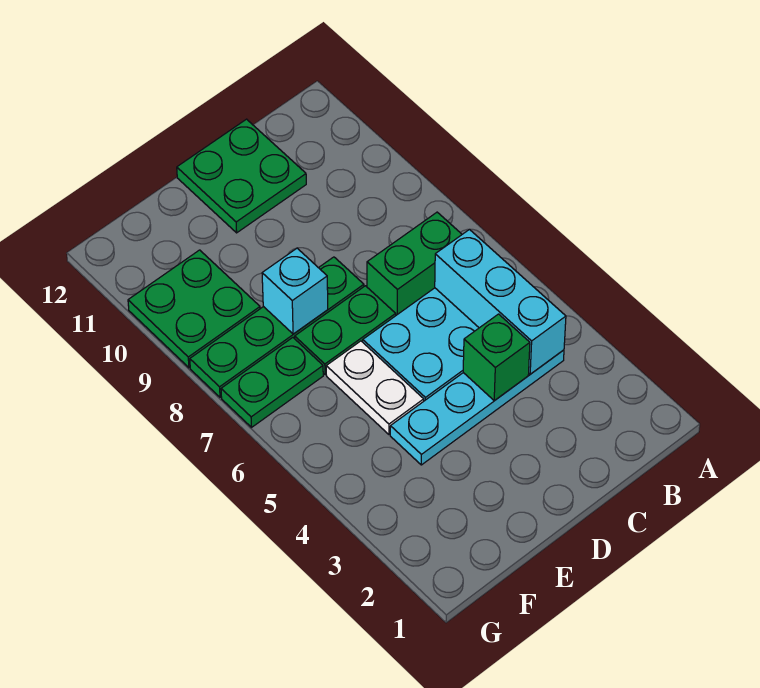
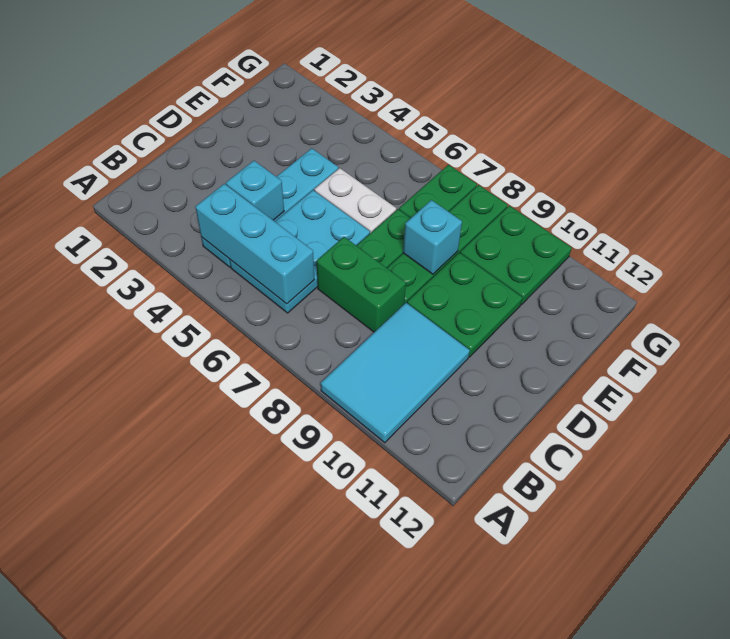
none -> cyan tile A9:C10 level 1
green brick B7:C7 level 1 -> green brick C7:C8 level 1
green brick C4 level 2 -> cyan brick C4 level 2
green plate C11:D12 level 1 -> green plate D9:E10 level 1

